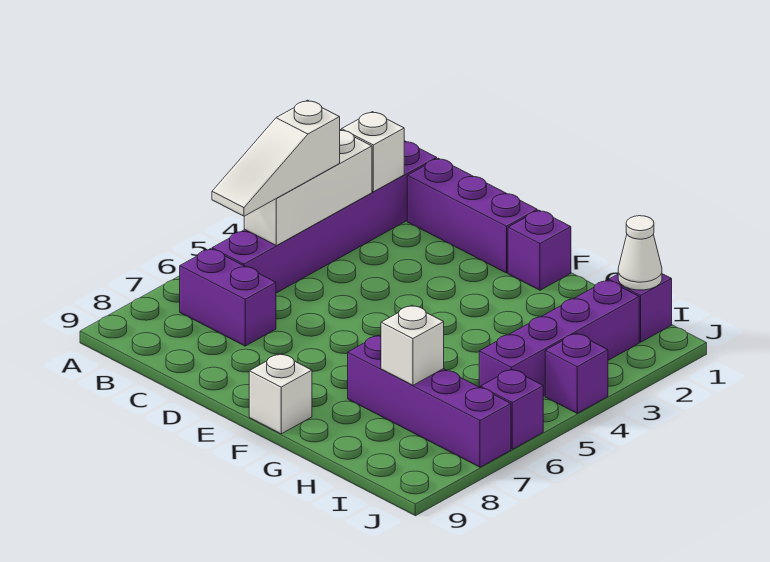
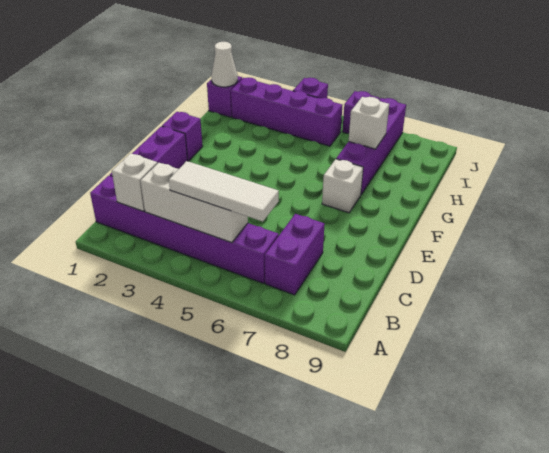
white slope B4:B6 level 3 top 4 -> white tile B4:B6 level 3
white brick F9 level 1 -> white brick F7 level 1

